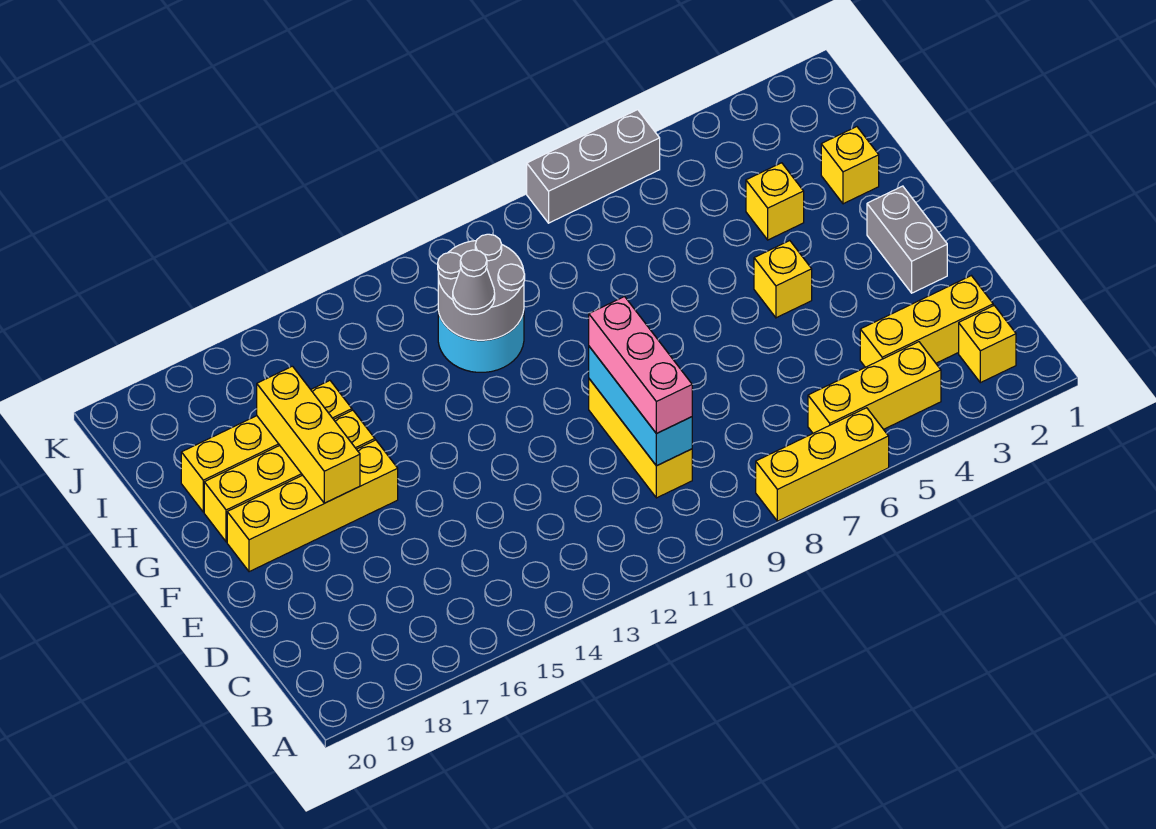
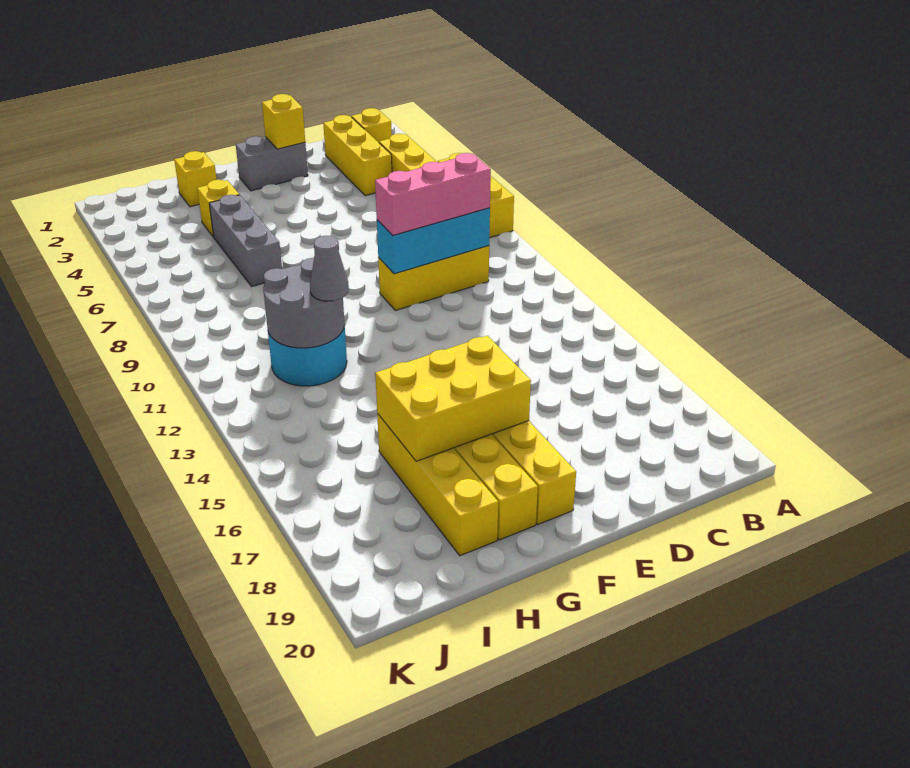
yellow brick F5 level 1 -> yellow brick E2 level 2
yellow brick F17:H17 level 2 -> yellow brick F16:H17 level 2
grey brick K6:K8 level 1 -> grey brick H5:H7 level 1

